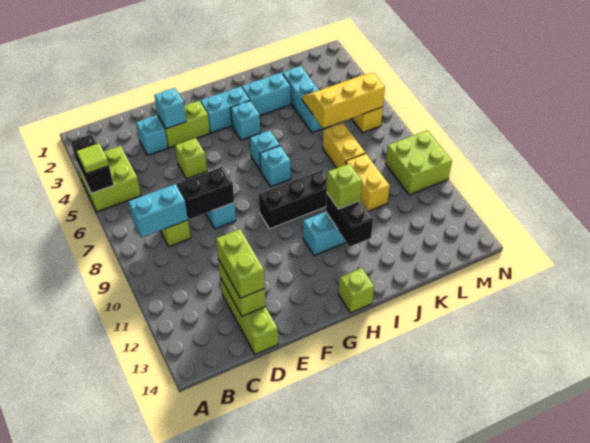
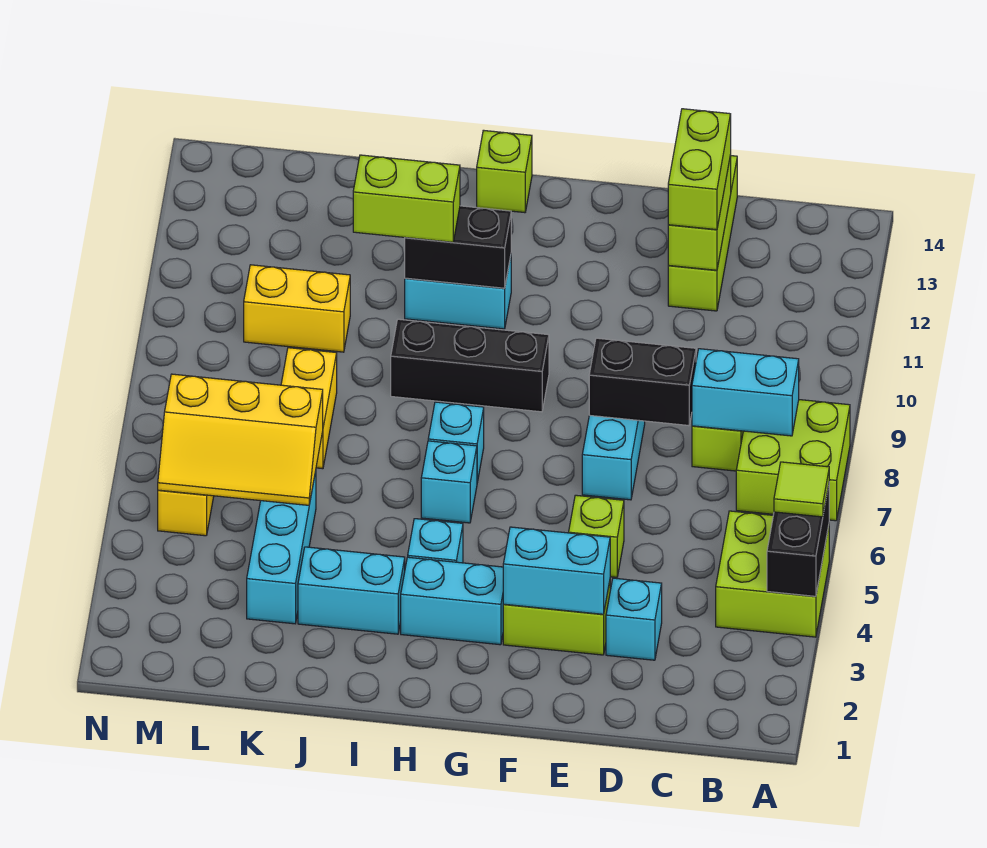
cyan brick E3 level 2 -> cyan brick E3:F3 level 2
black brick I11:I12 level 2 -> black brick H11:I11 level 2
lime brick I11 level 3 -> lime brick I11:J11 level 3
yellow brick K9:K10 level 1 -> yellow brick K10:L10 level 1
lime brick M9:N10 level 1 -> lime brick A7:B8 level 1

